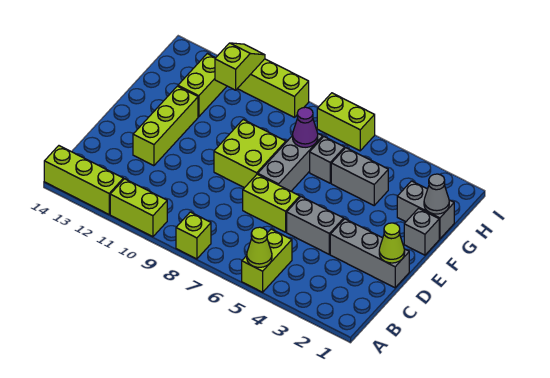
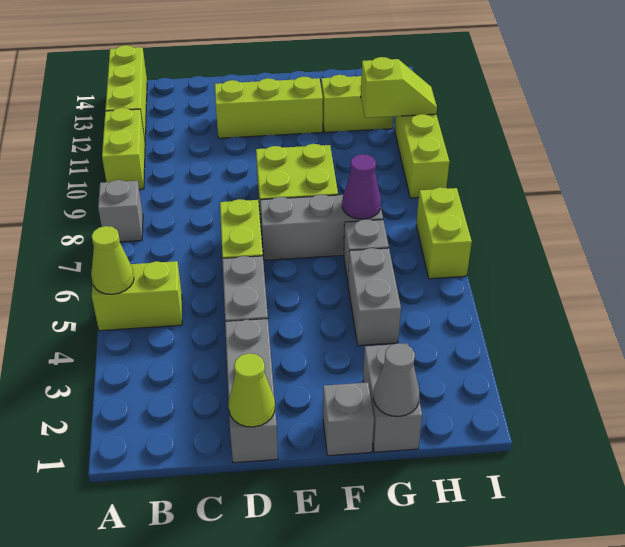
lime brick A8 level 1 -> grey brick A8 level 1

